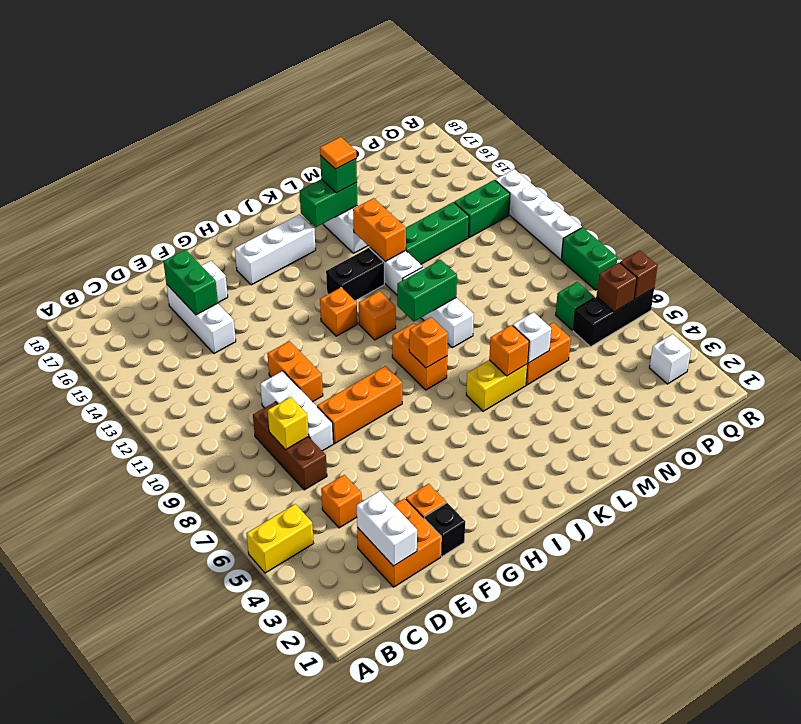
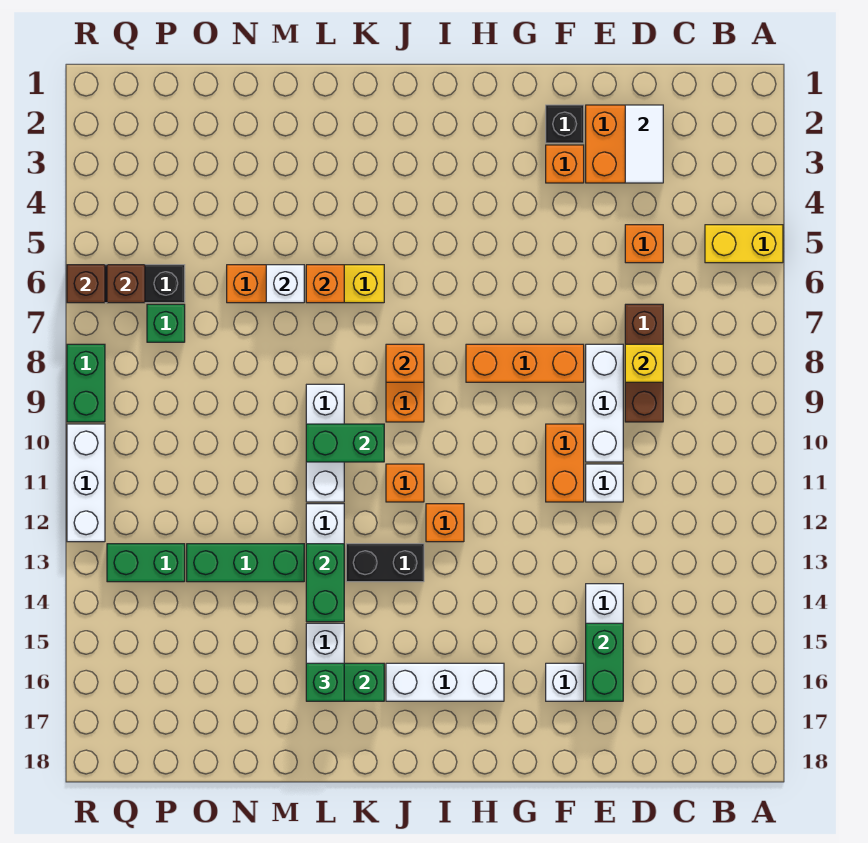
white brick D2:D3 level 2 -> white tile D2:D3 level 2
orange brick L13:L14 level 2 -> green brick L13:L14 level 2
orange tile L16 level 4 -> none
white brick Q3 level 1 -> white brick E11 level 1
white brick R10:R13 level 1 -> white brick R10:R12 level 1

